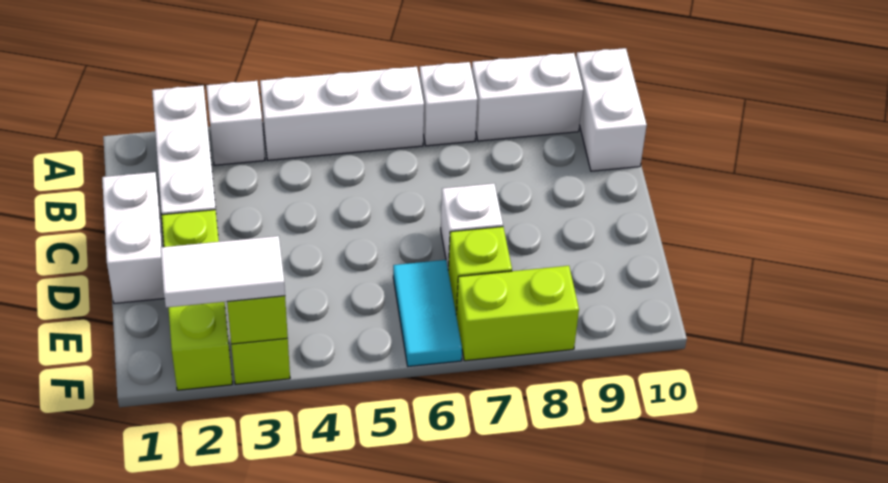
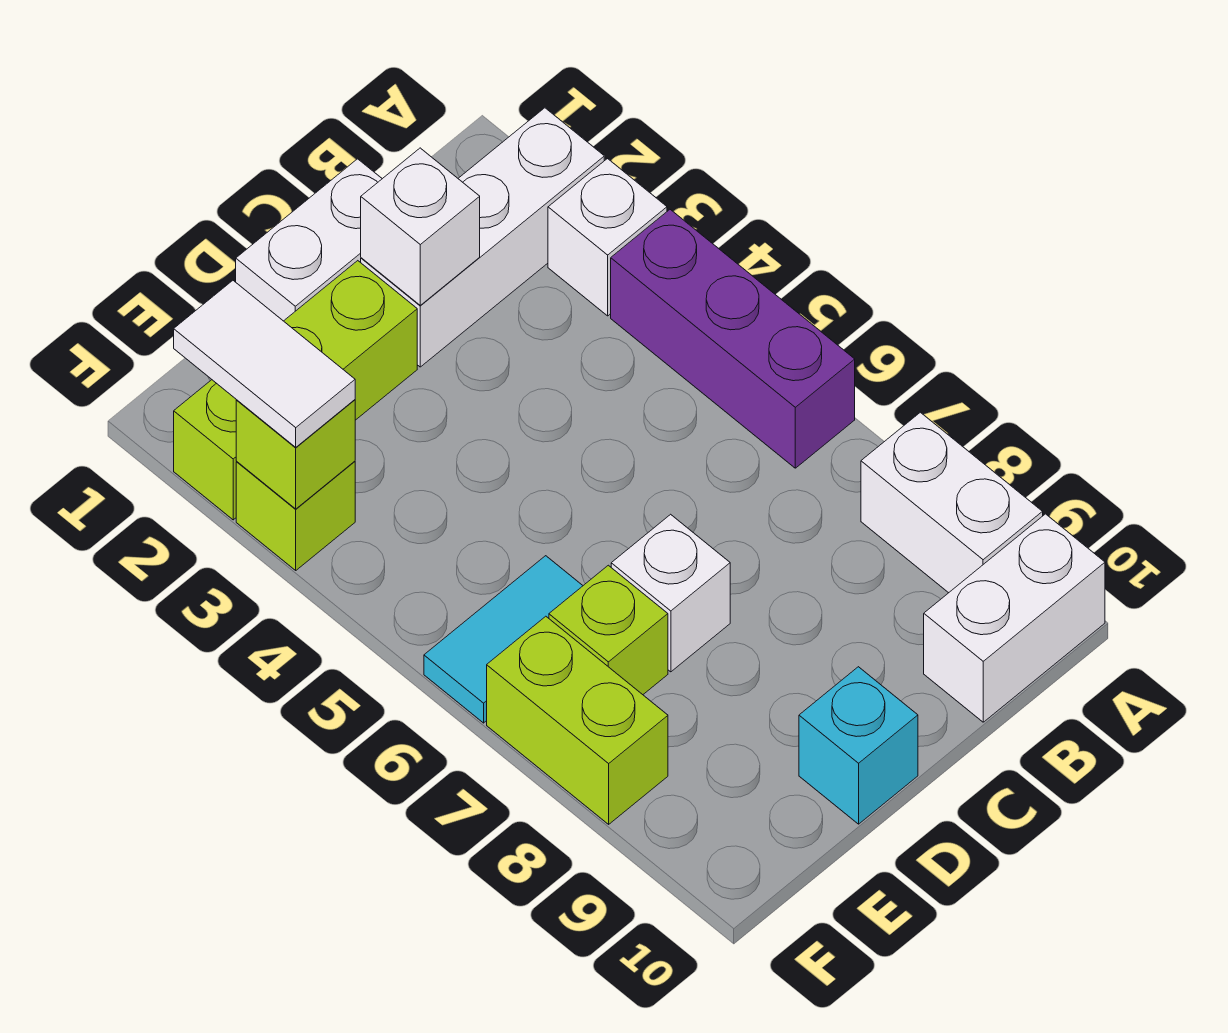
white brick A4:A6 level 1 -> purple brick A4:A6 level 1
white brick A7 level 1 -> white brick C2 level 2
none -> cyan brick D10 level 1

